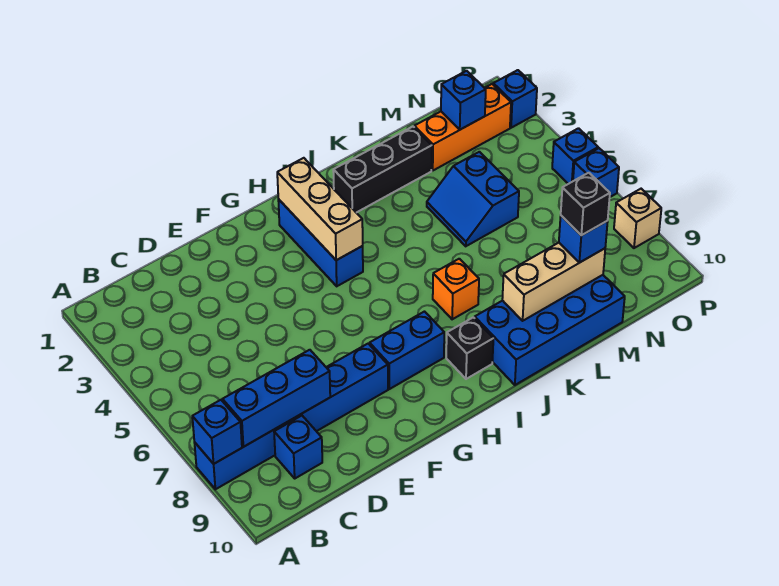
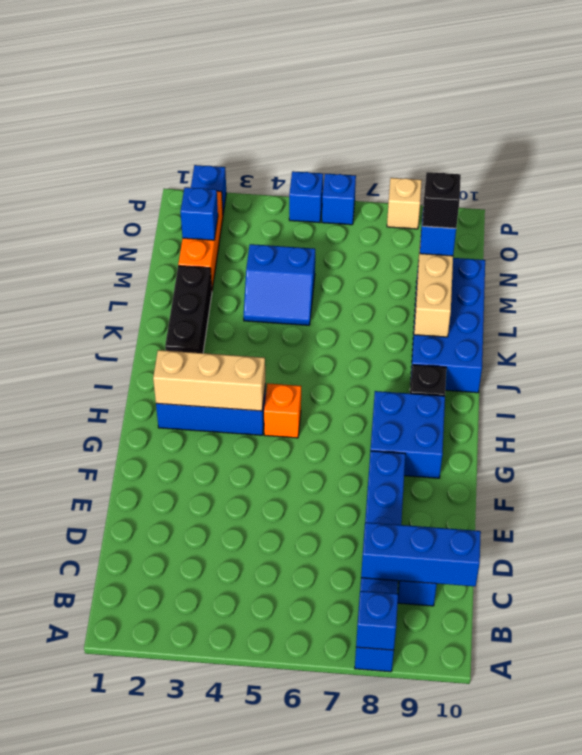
blue brick B8:D8 level 2 -> blue brick C8:C10 level 2
blue brick G8:H8 level 1 -> blue brick G8:H9 level 1
orange brick J7 level 1 -> orange brick H5 level 1

